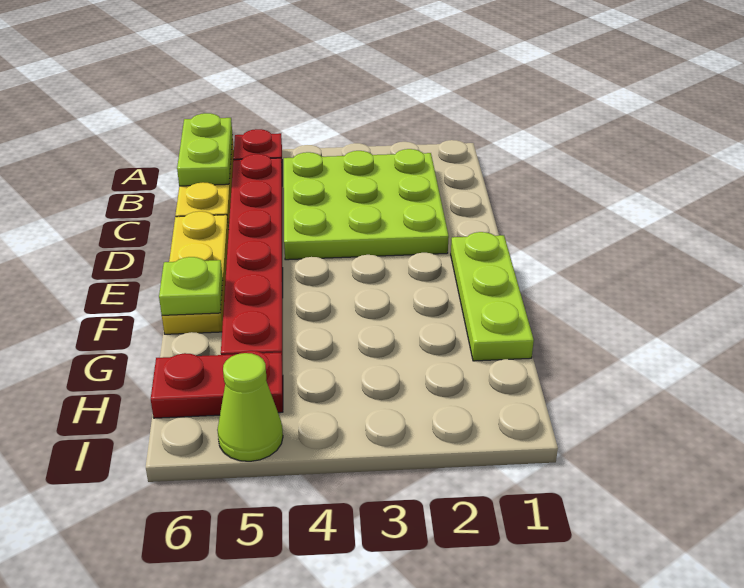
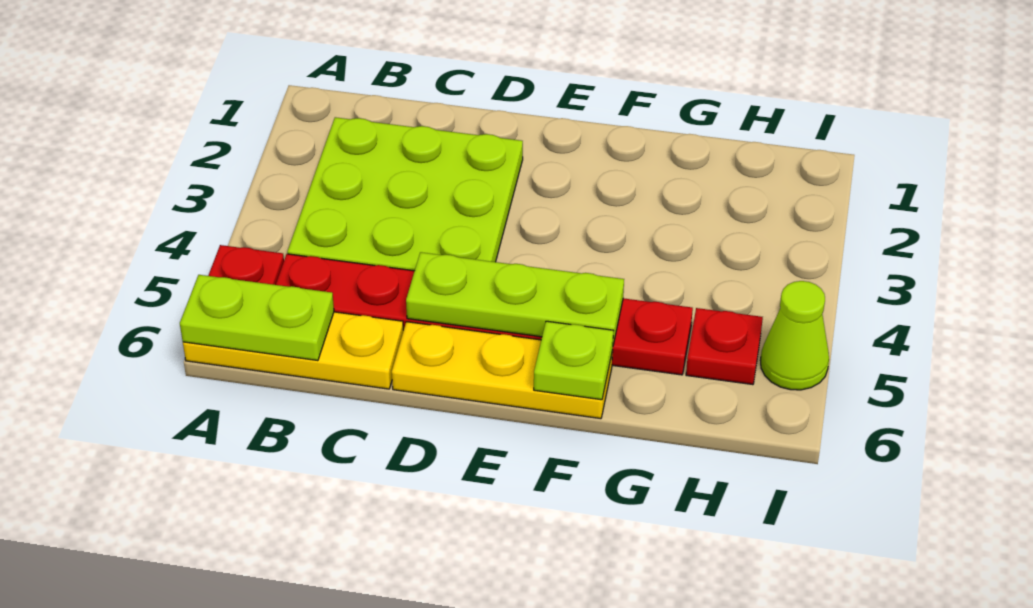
lime plate E1:G1 level 1 -> lime plate D5:F5 level 2
red plate H5:H6 level 1 -> red plate H5 level 1

